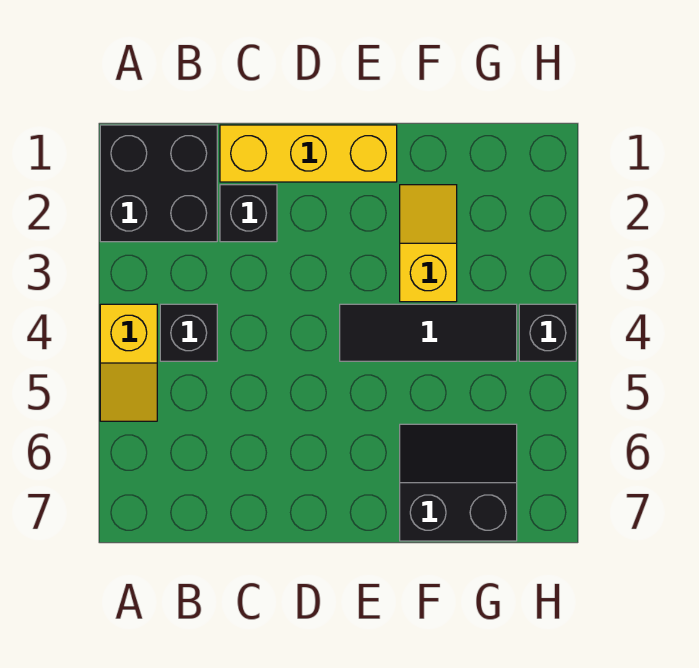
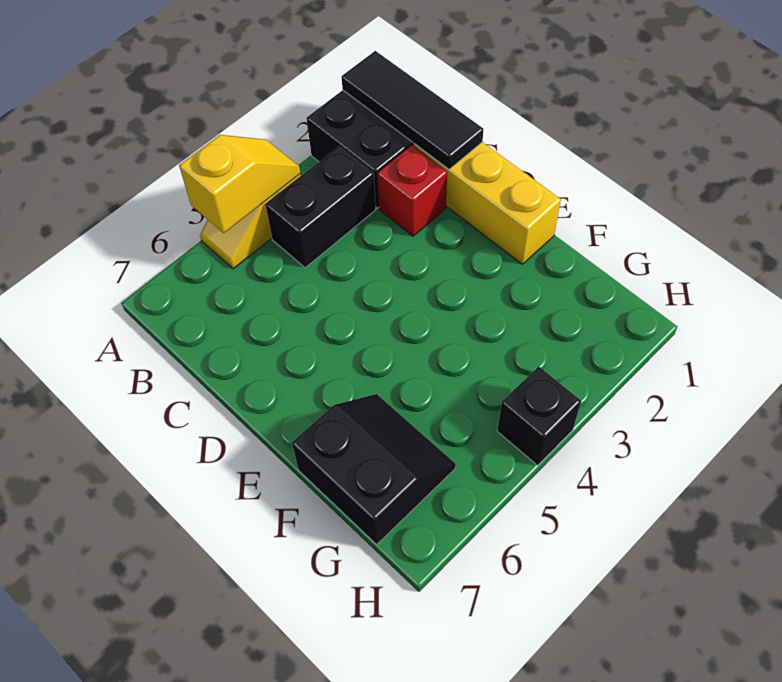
black brick B4 level 1 -> black brick B3:B4 level 1
black brick C2 level 1 -> red brick C2 level 1
black tile E4:G4 level 1 -> black tile A1:C1 level 2
yellow slope F2:F3 level 1 top 3 -> yellow slope A4:A5 level 2 top 5

